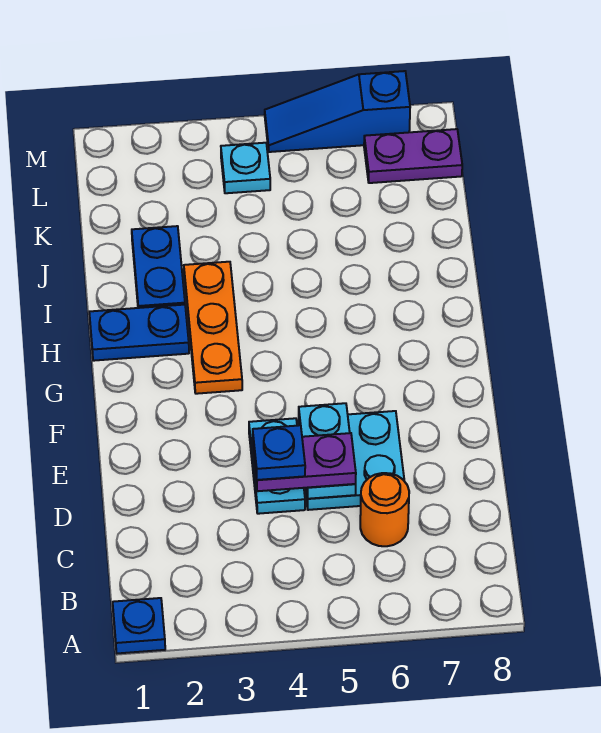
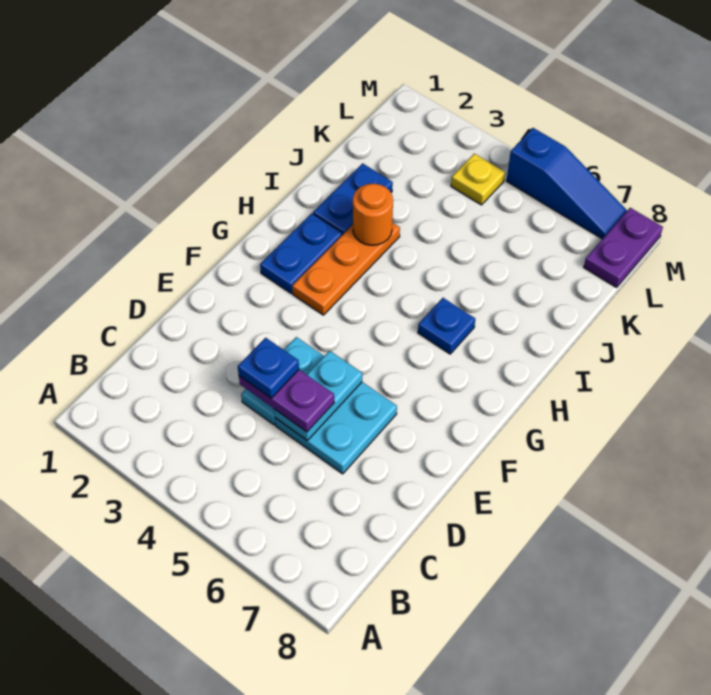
blue plate A1 level 1 -> blue plate H6 level 1
orange round brick C6 level 1 -> orange round brick I3 level 2
blue plate H1:H2 level 1 -> blue plate G2:H2 level 1
cyan plate L4 level 1 -> yellow plate L4 level 1
purple plate L7:L8 level 1 -> purple plate L8:M8 level 1
blue slope M5:M7 level 1 top 7 -> blue slope M5:M7 level 1 top 5

